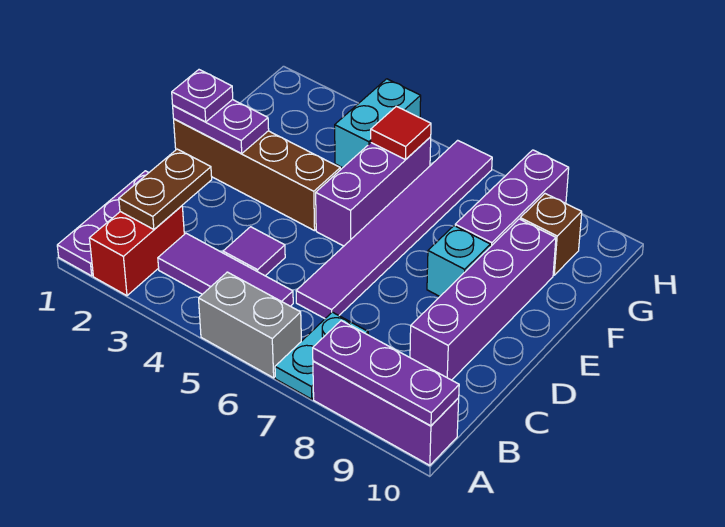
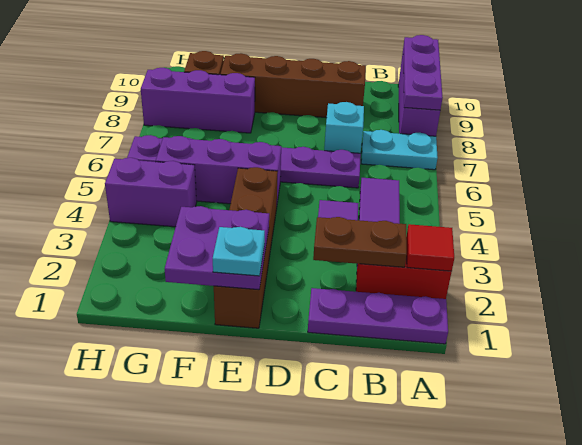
grey brick A5:A6 level 1 -> none
purple tile C6:H6 level 1 -> purple plate C6:H6 level 1
purple brick C9:F9 level 1 -> brown brick C9:F9 level 1
purple plate E1:E2 level 2 -> purple plate E1:F2 level 2
purple plate E1 level 3 -> cyan plate E1 level 3
cyan brick E8 level 1 -> cyan brick C7 level 1
cyan brick G4:H4 level 1 -> purple brick G4:H4 level 1
red tile G5 level 2 -> red tile A2 level 2

